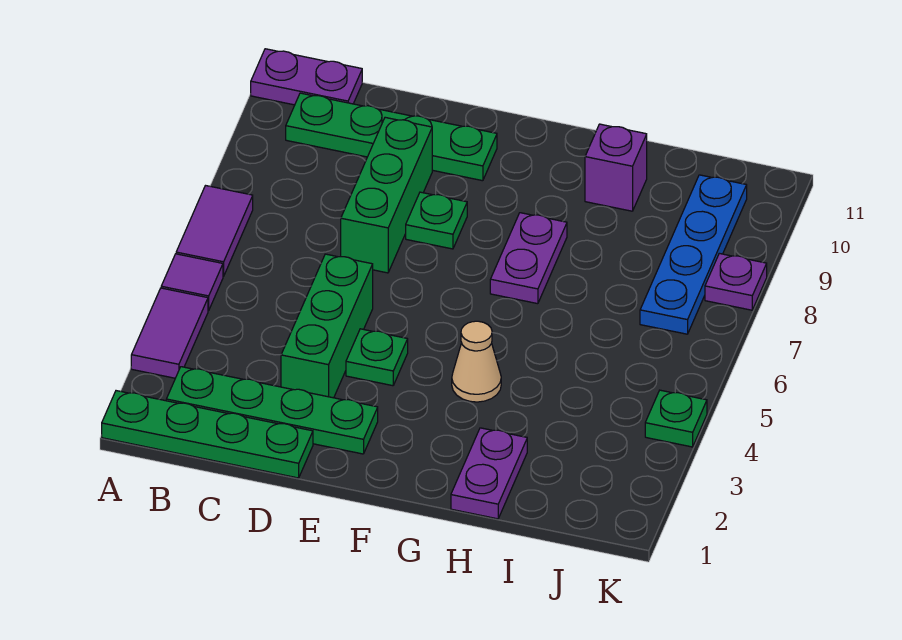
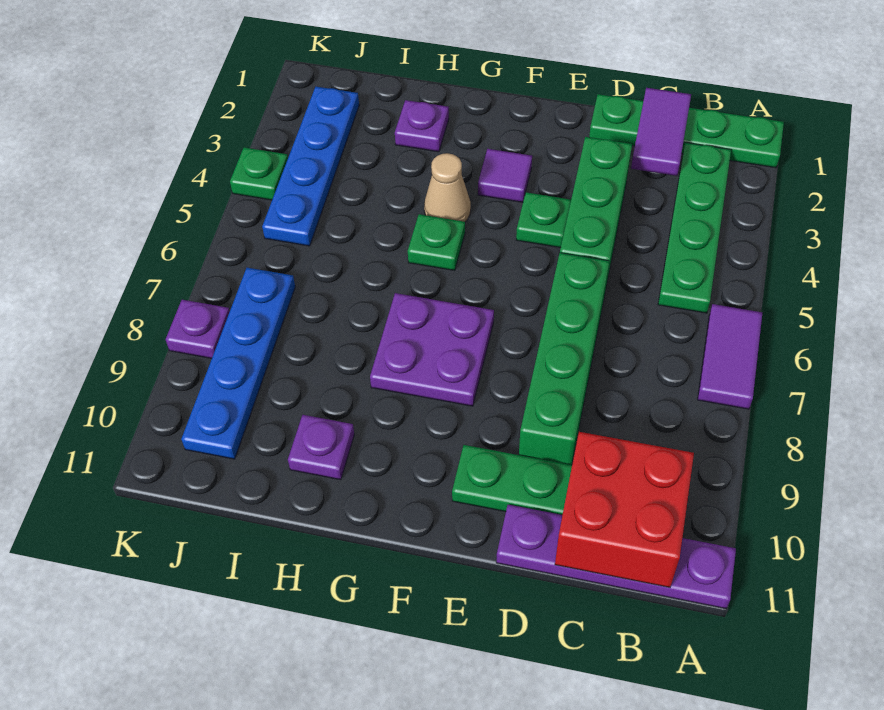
purple tile A3:A4 level 1 -> purple tile C1:C2 level 2
purple tile A5 level 1 -> purple tile F3 level 1
purple plate A11:B11 level 1 -> purple plate A11:D11 level 1
green plate B2:E2 level 1 -> green plate B2:B5 level 1
none -> red brick B10:C11 level 2
green brick D7:D9 level 1 -> green brick D6:D9 level 1
green plate E8 level 1 -> green plate G5 level 1
purple plate G7:G8 level 1 -> purple plate F7:G8 level 1
purple plate H1:H2 level 1 -> purple plate H2 level 1
purple brick H10 level 1 -> purple plate H10 level 1
none -> blue plate J2:J5 level 1

